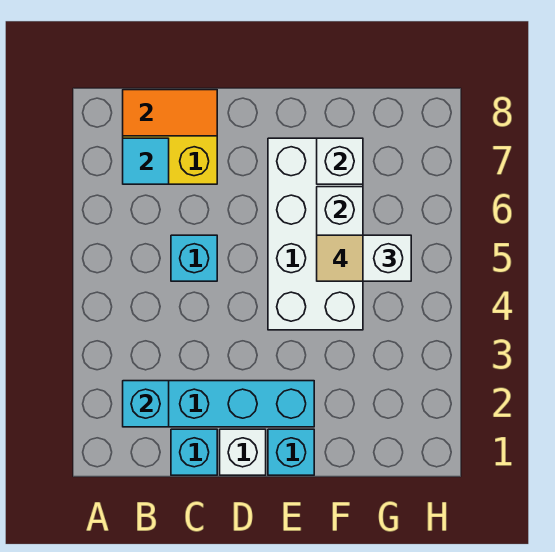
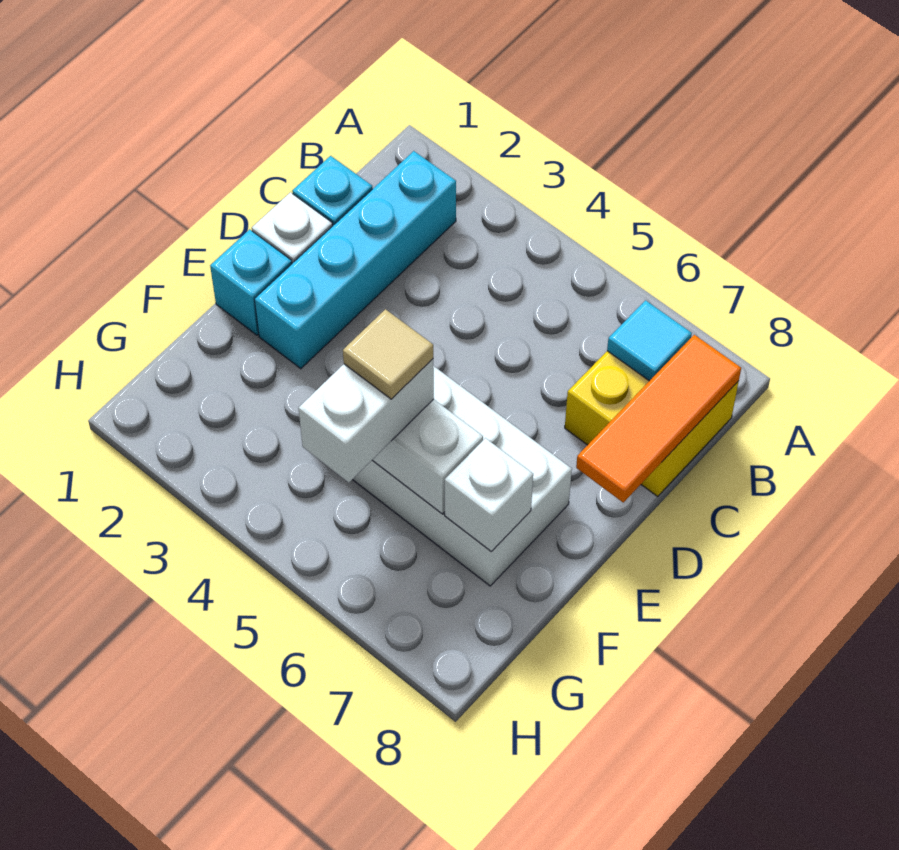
cyan brick B2 level 2 -> none
orange tile B8:C8 level 2 -> orange tile B8:D8 level 2
cyan brick C5 level 1 -> none

